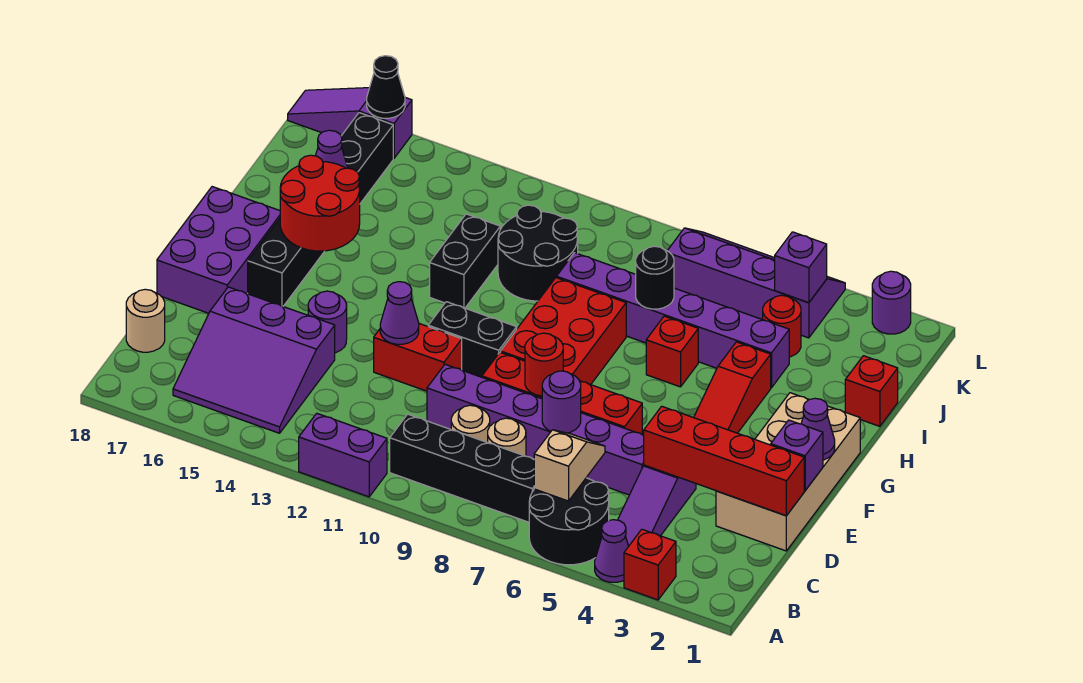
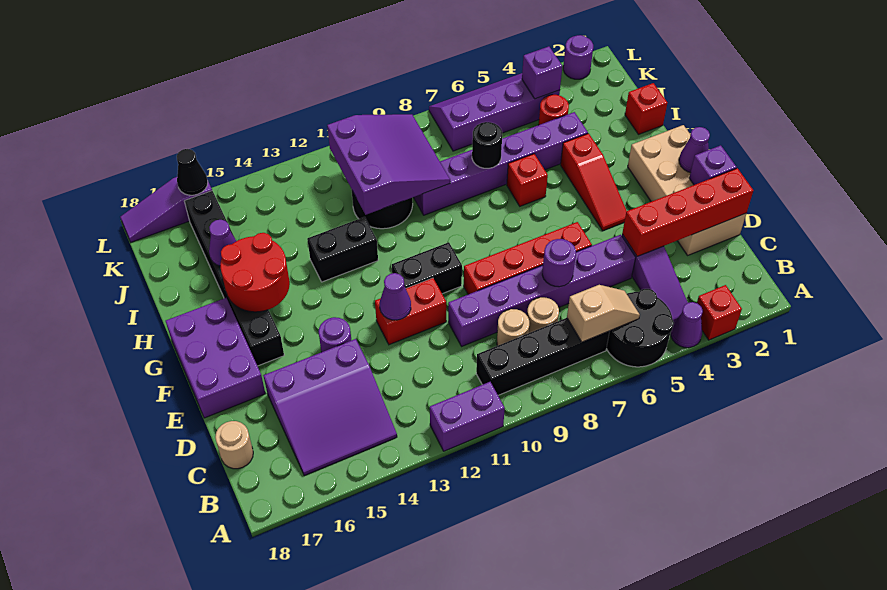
tan slope B6:C6 level 2 top B -> tan slope B6:B7 level 2 top 7
red round brick E8 level 2 -> none
red brick F8:H9 level 1 -> none
black brick H12:I12 level 1 -> black brick H12:H13 level 1
none -> purple slope I9:K11 level 2 top 11

